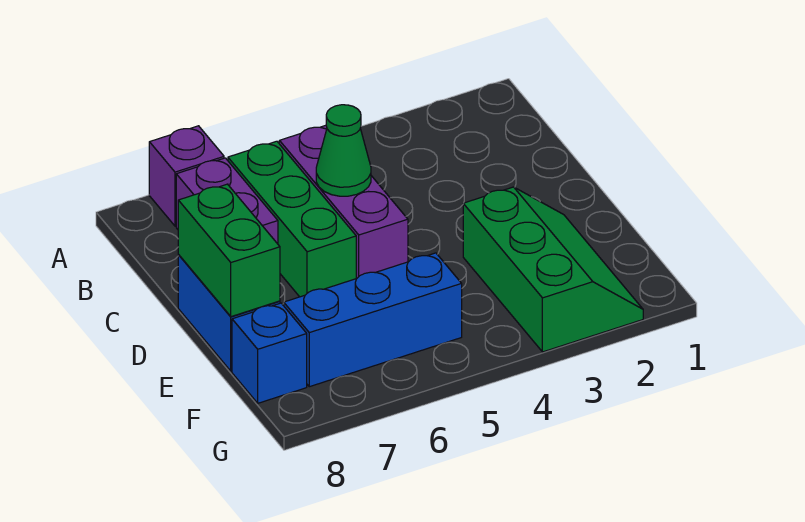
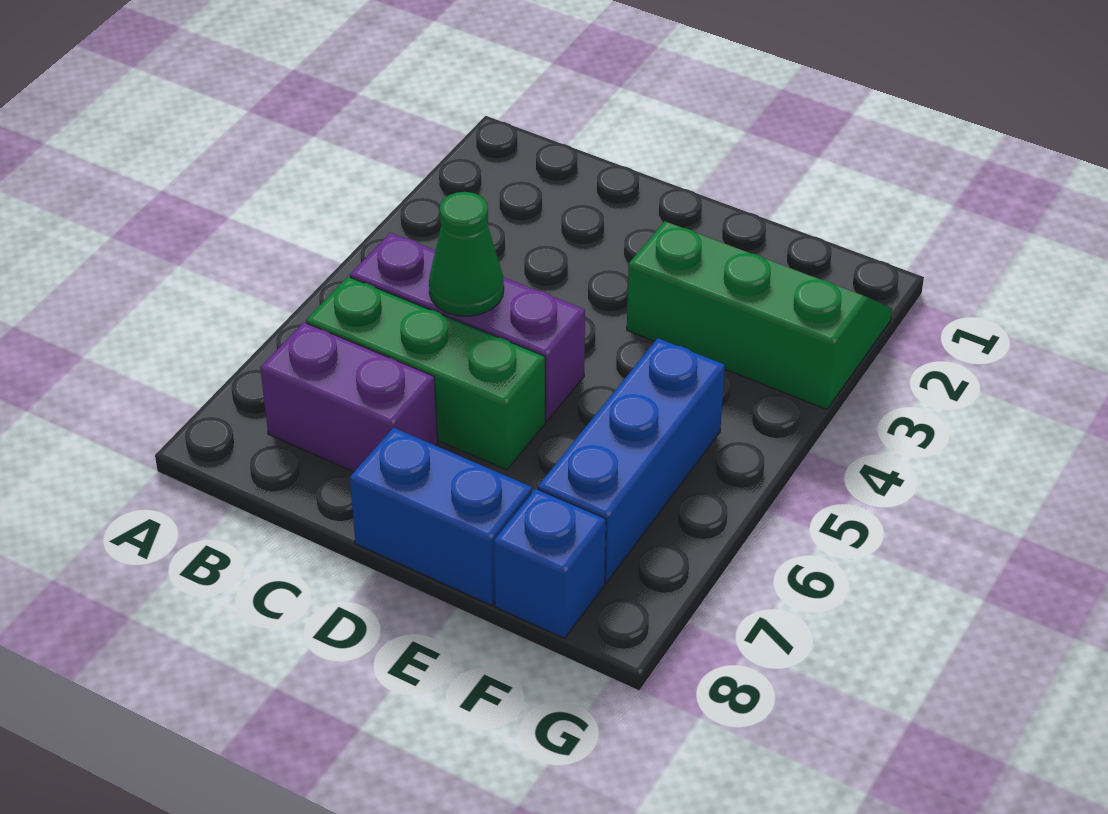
purple brick A7 level 1 -> none
green brick D8:E8 level 2 -> none

